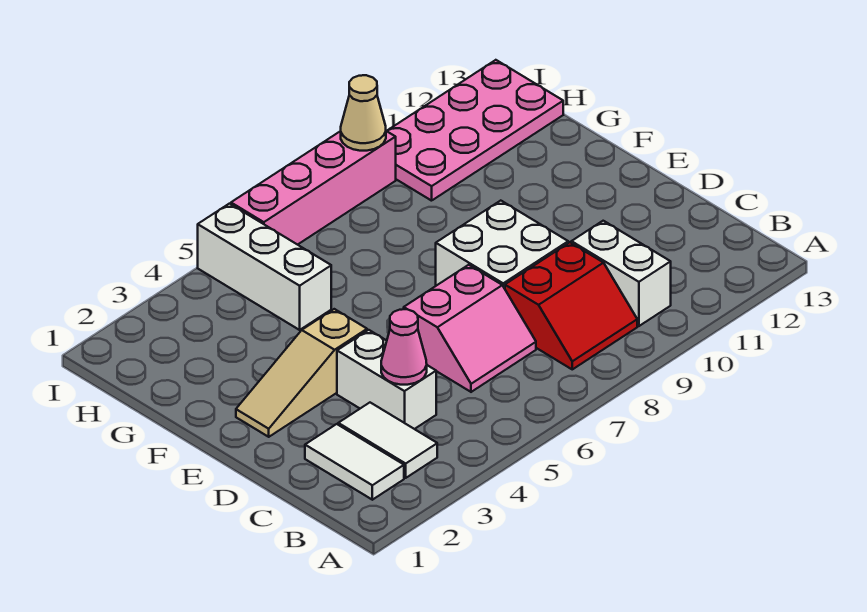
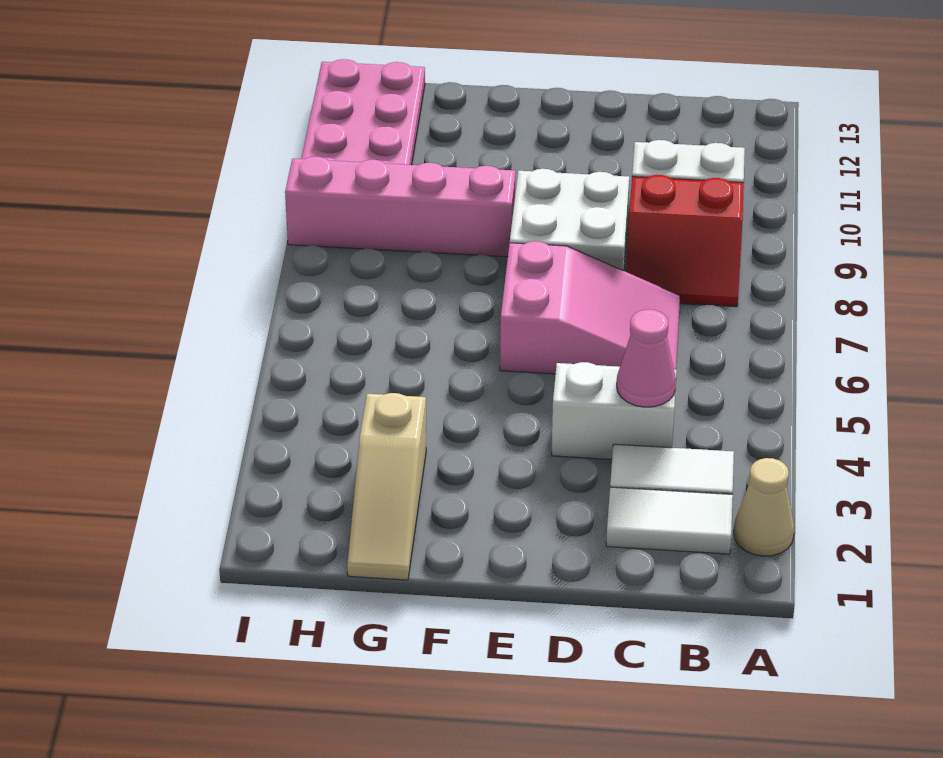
red slope B8:C9 level 1 top C -> red slope B8:C9 level 1 top 9
pink slope C6:D7 level 1 top D -> pink slope C6:E7 level 1 top E
tan slope E2:E4 level 1 top 4 -> tan slope G1:G3 level 1 top 3
white brick G5:I5 level 1 -> none
pink brick I6:I9 level 1 -> pink brick F9:I9 level 1
tan cone I9 level 2 -> tan cone A2 level 1

